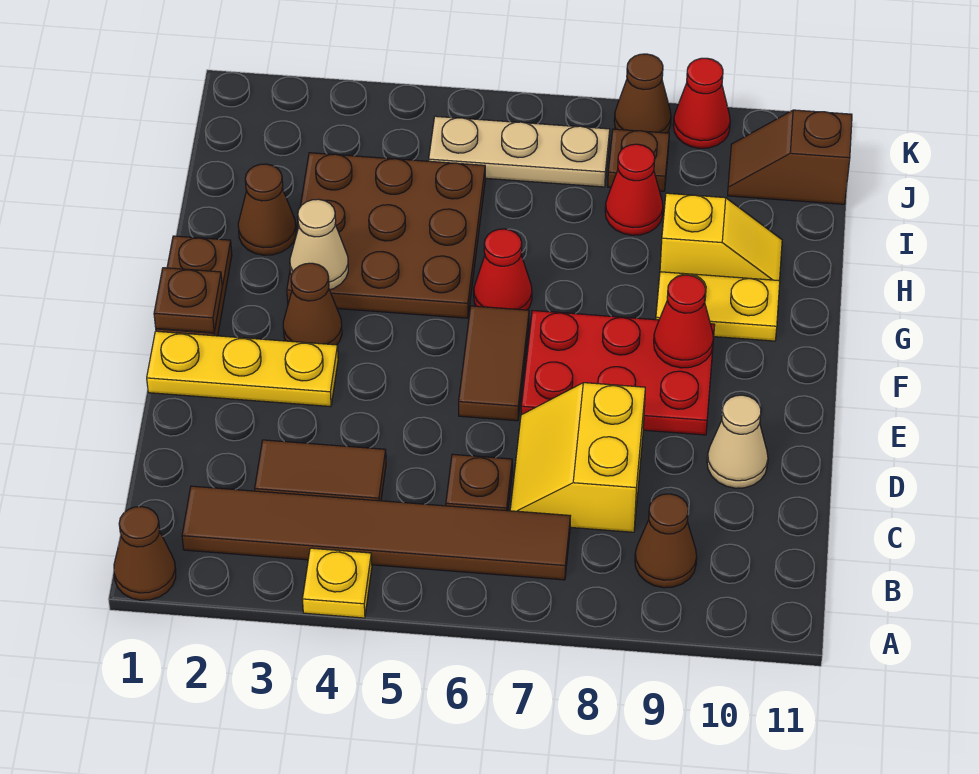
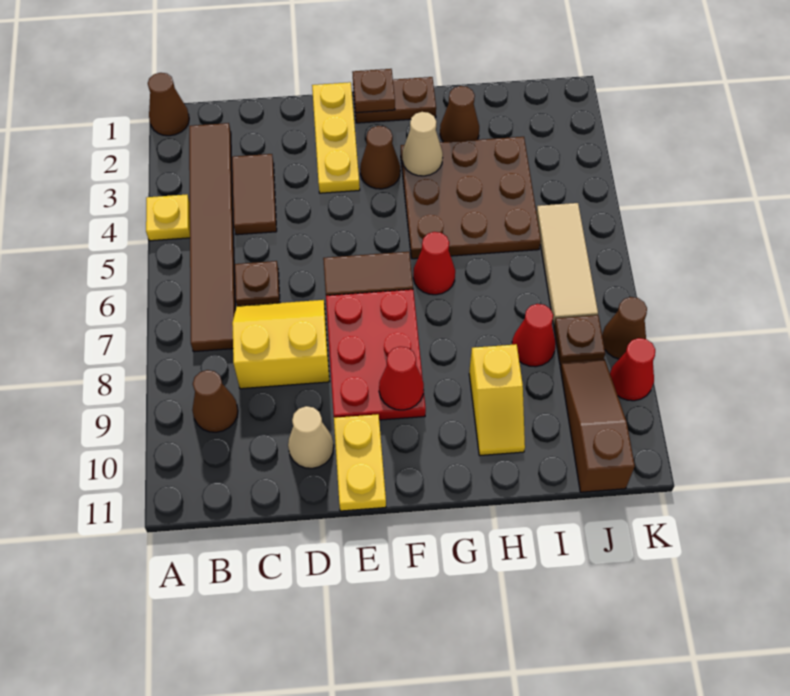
yellow plate G9:G10 level 1 -> yellow plate E10:E11 level 1
tan plate J5:J7 level 1 -> tan tile J5:J7 level 1
brown slope J10:J11 level 1 top 11 -> brown slope J9:J11 level 1 top 11

